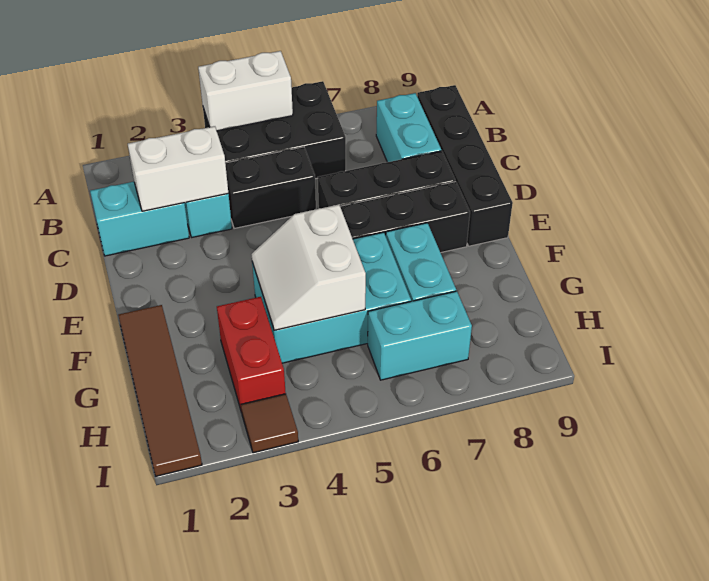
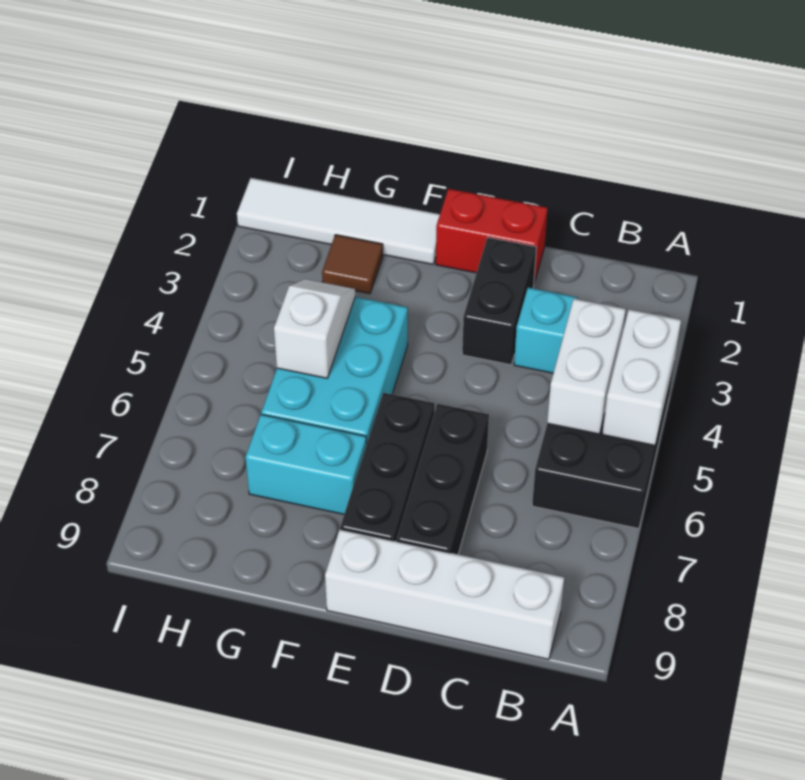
cyan brick B8:C8 level 1 -> none
black brick B9:E9 level 1 -> white brick B9:E9 level 1
cyan brick C1:C2 level 1 -> none
white brick C2:C3 level 2 -> white brick B4:B5 level 2
black brick C4:C5 level 1 -> black brick D2:D3 level 1
brown tile F1:I1 level 1 -> white tile F1:I1 level 1
white slope F4:G5 level 2 top 5 -> white slope G4:G5 level 2 top 5
red brick G3:H3 level 1 -> red brick D1:E1 level 1
cyan brick H6:H7 level 1 -> none
brown tile I3 level 1 -> brown tile G2 level 1

